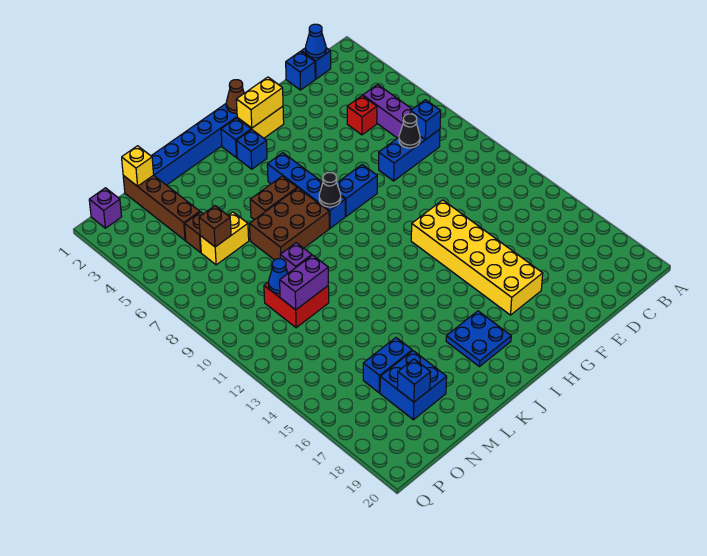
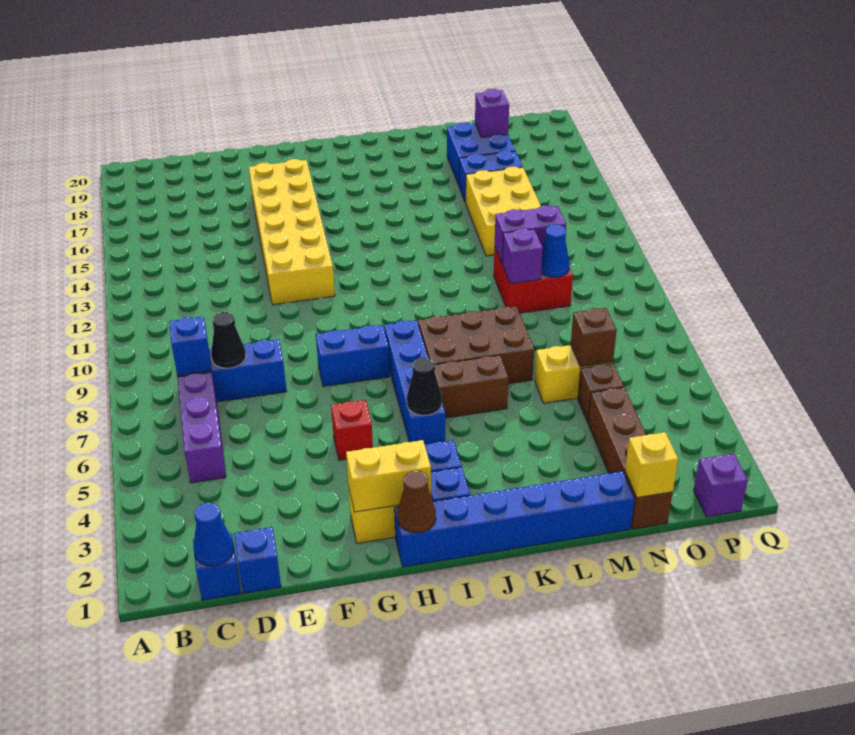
red brick D5 level 1 -> red brick G5 level 1
black cone I8 level 2 -> black cone I5 level 2
blue plate I17:J18 level 1 -> none
none -> yellow brick M13:N15 level 1
blue brick N18 level 2 -> purple brick N18 level 2

